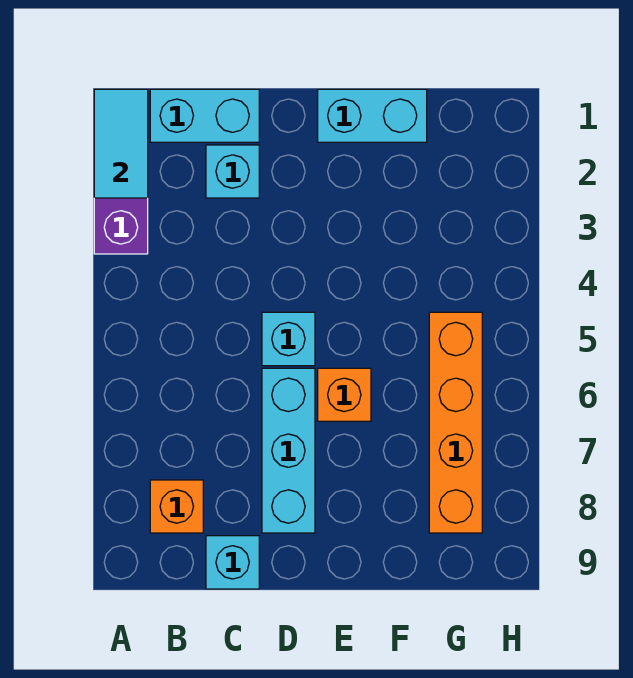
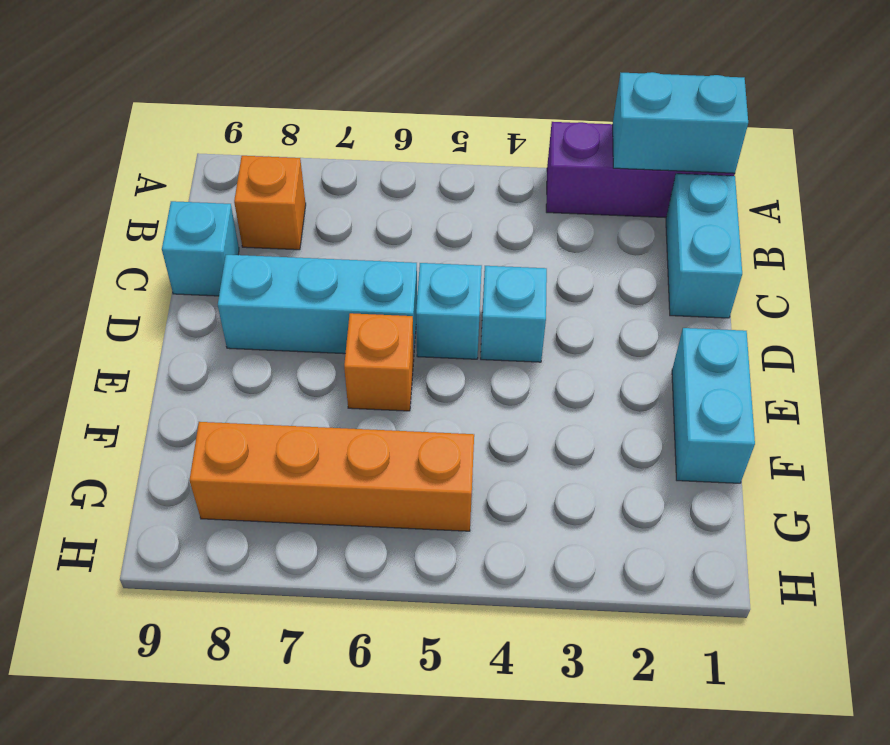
cyan tile A1:A2 level 2 -> cyan brick A1:A2 level 2
cyan brick C2 level 1 -> cyan brick D4 level 1

